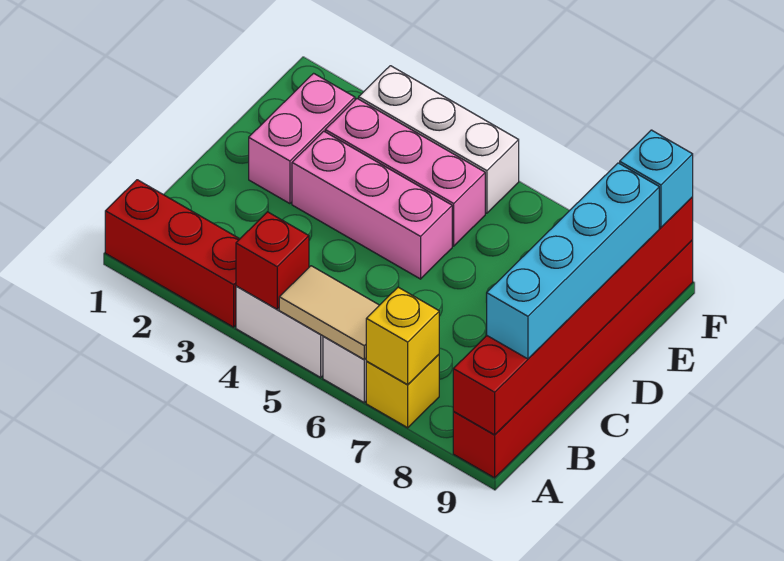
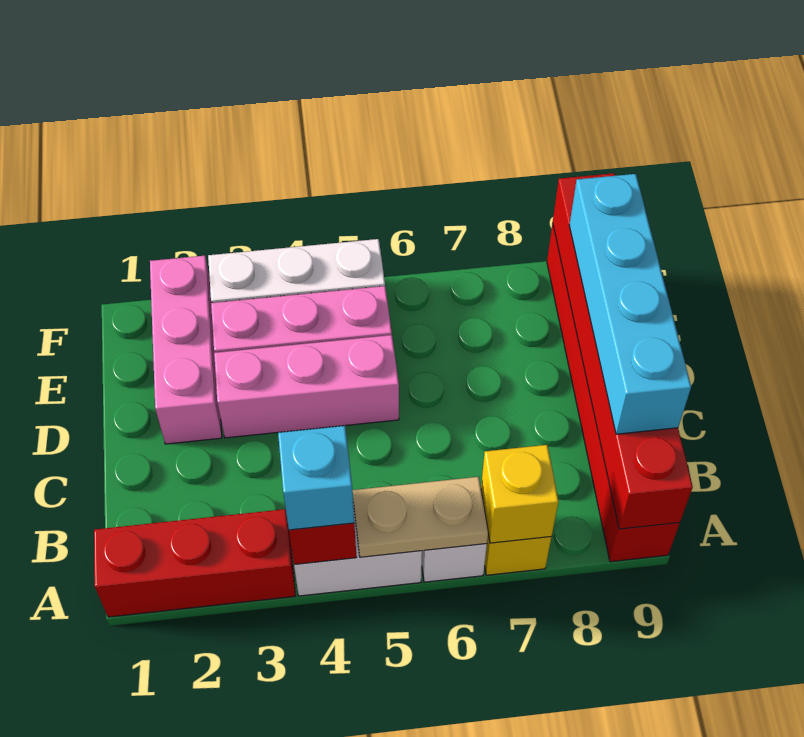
tan tile A5:A6 level 2 -> tan plate A5:A6 level 2
pink brick D2:E2 level 1 -> pink brick D2:F2 level 1
cyan brick F9 level 3 -> cyan brick A4 level 3

